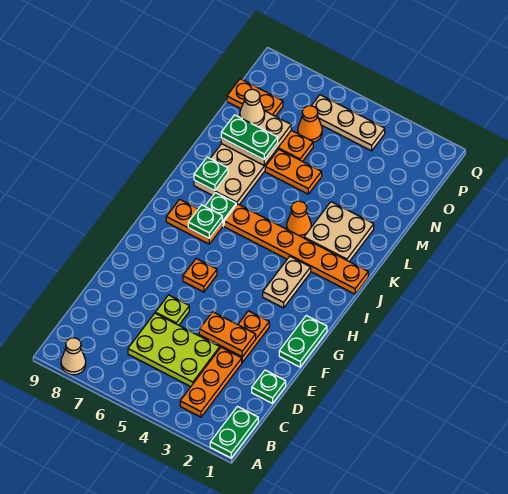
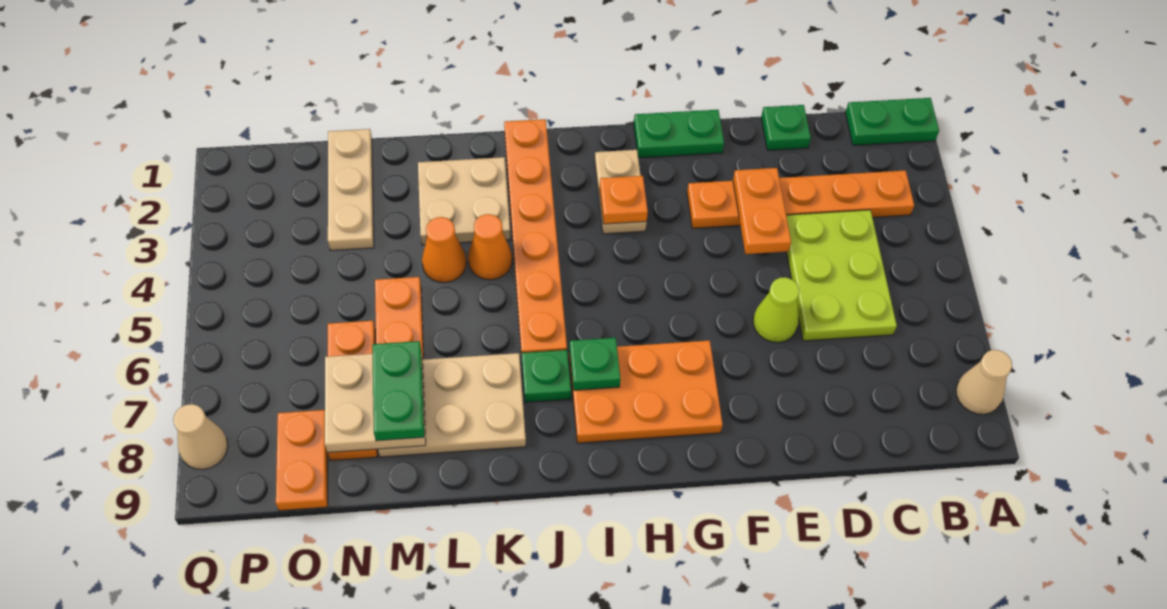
lime plate E6 level 1 -> lime cone E6 level 1
orange plate G6 level 1 -> orange plate H3 level 2
tan plate H3:I3 level 1 -> tan plate H2:H3 level 1
orange plate I7:I8 level 1 -> orange plate G7:I8 level 1
green plate K8 level 2 -> none
tan cone N8 level 3 -> tan cone Q8 level 1
orange cone O6 level 1 -> orange cone L4 level 1
tan plate P4:P6 level 1 -> tan plate N1:N3 level 1

